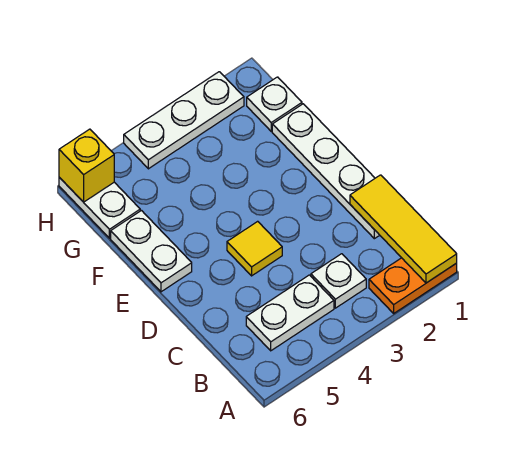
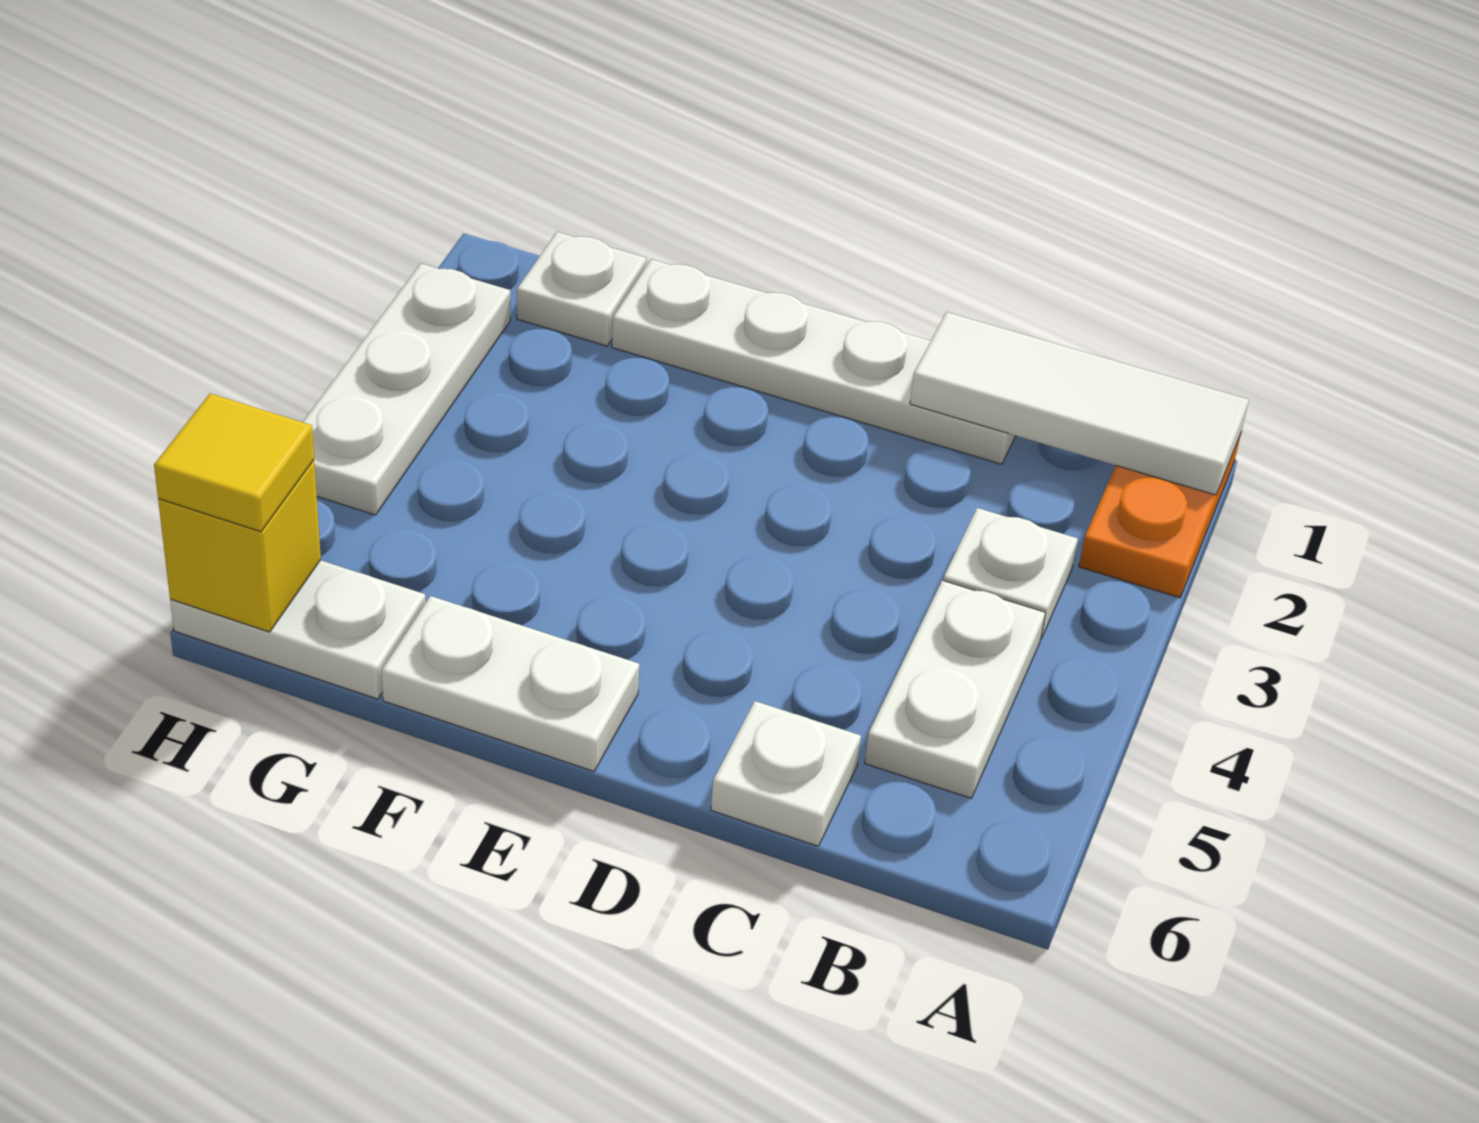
yellow tile A1:C1 level 2 -> white tile A1:C1 level 2
none -> white plate C6 level 1
yellow tile D4 level 1 -> yellow tile H6 level 3

